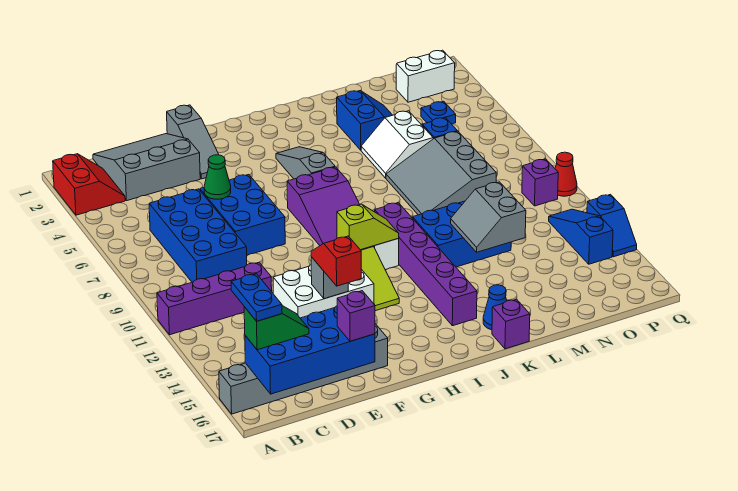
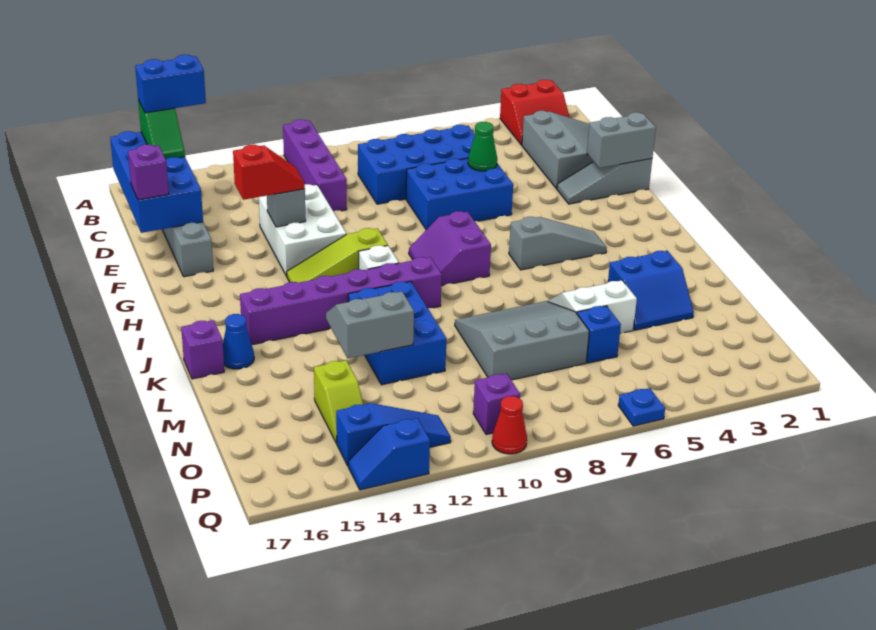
blue plate B15:B16 level 4 -> blue brick B15:B16 level 4
none -> grey brick F1:F2 level 2
purple slope H7:I9 level 1 top 7 -> purple slope H8:I9 level 1 top 8
lime slope H11:I11 level 2 top H -> lime slope N14:O14 level 1 top N
white brick O2:P2 level 1 -> none
blue plate O4 level 1 -> blue plate Q6 level 1

